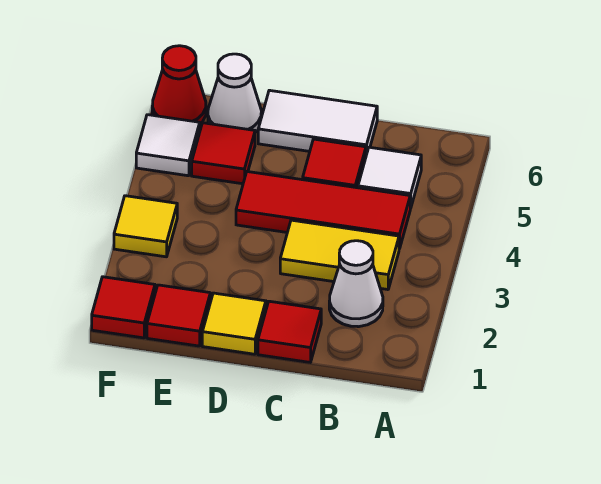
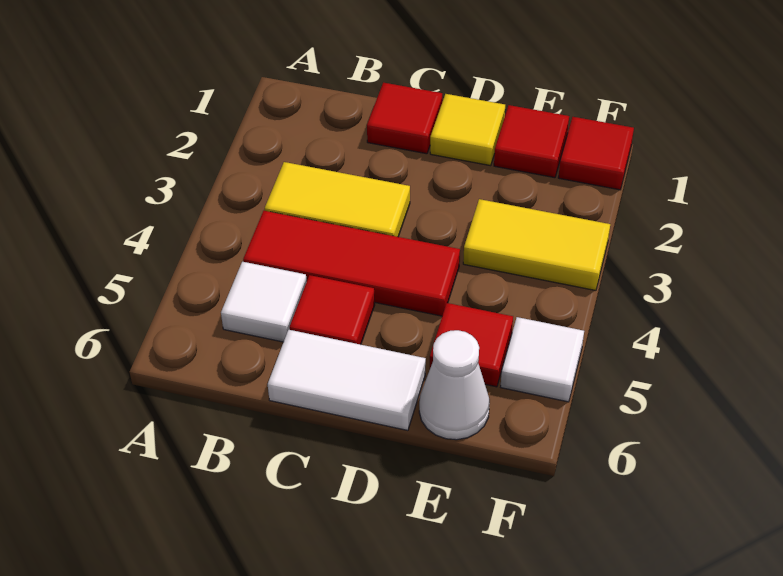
white cone B2 level 1 -> none
yellow tile F3 level 1 -> yellow tile E3:F3 level 1
red cone F6 level 1 -> none

